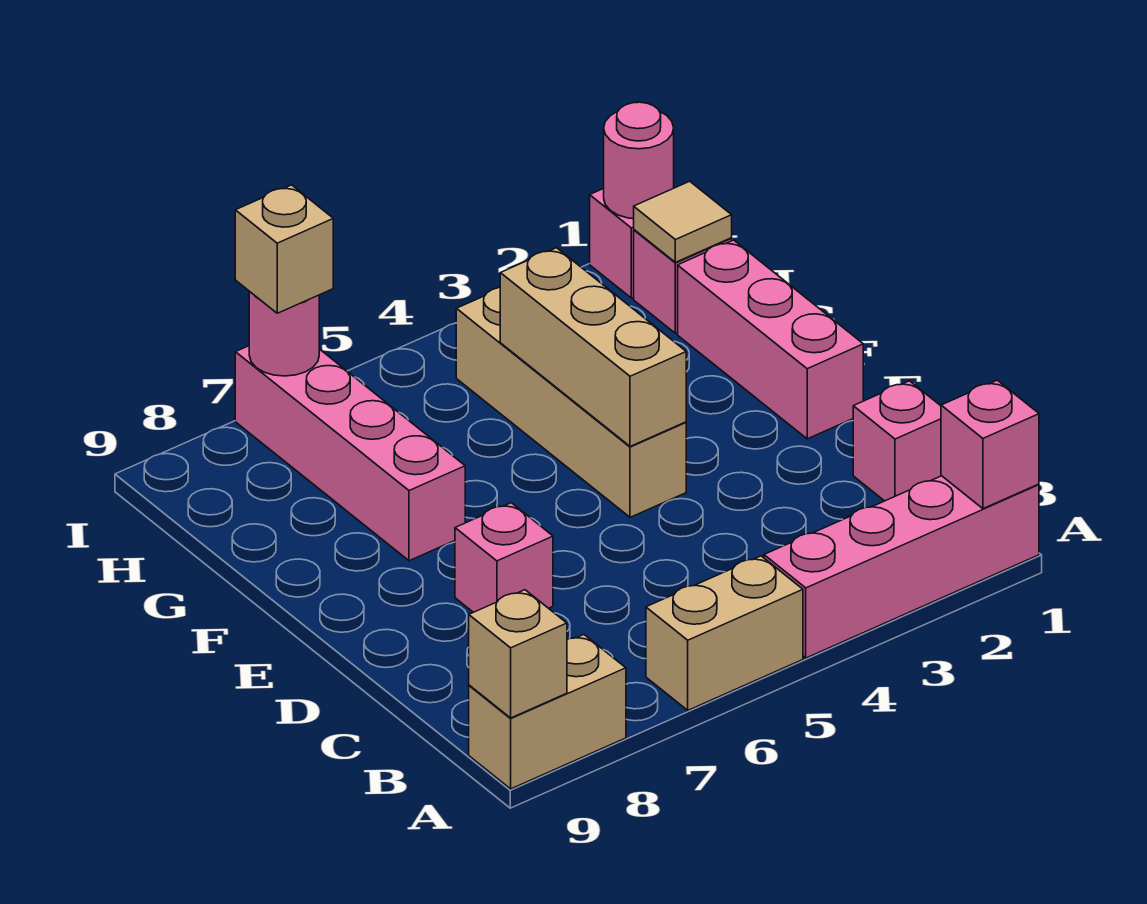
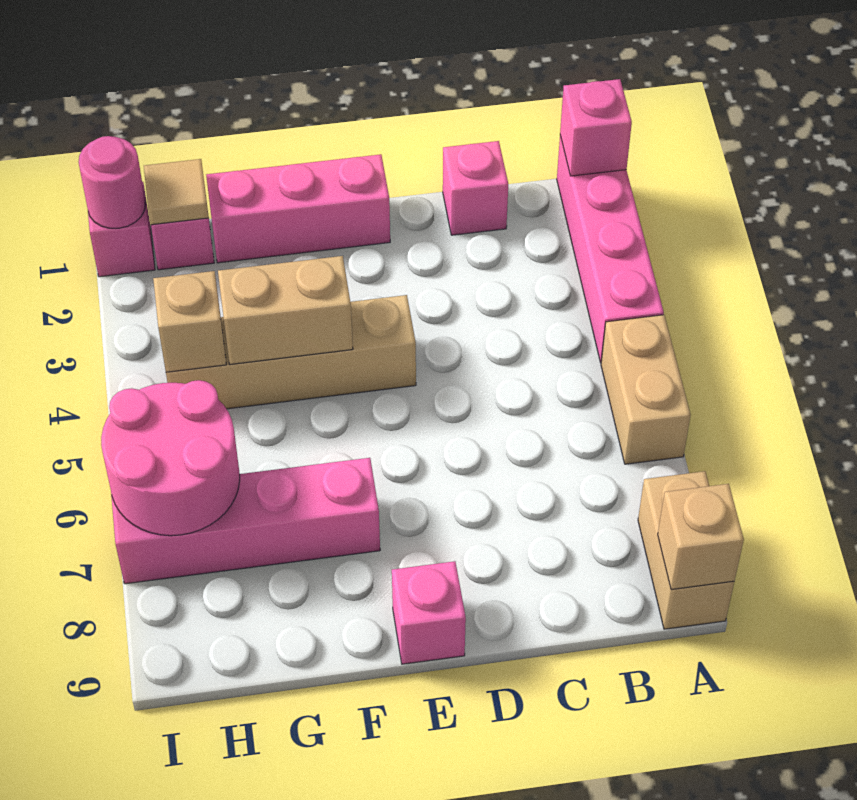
pink brick D7 level 1 -> pink brick E9 level 1
tan brick E4:G4 level 2 -> tan brick F4:G4 level 2
pink round brick I7 level 2 -> pink round brick H6:I7 level 2
tan brick I7 level 3 -> tan brick H4 level 2

